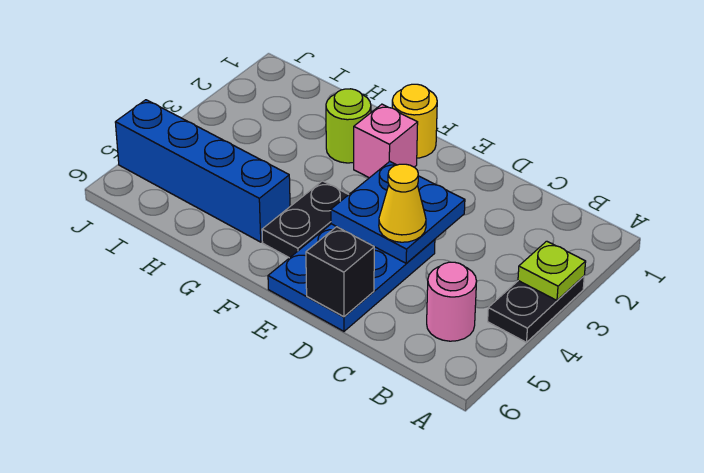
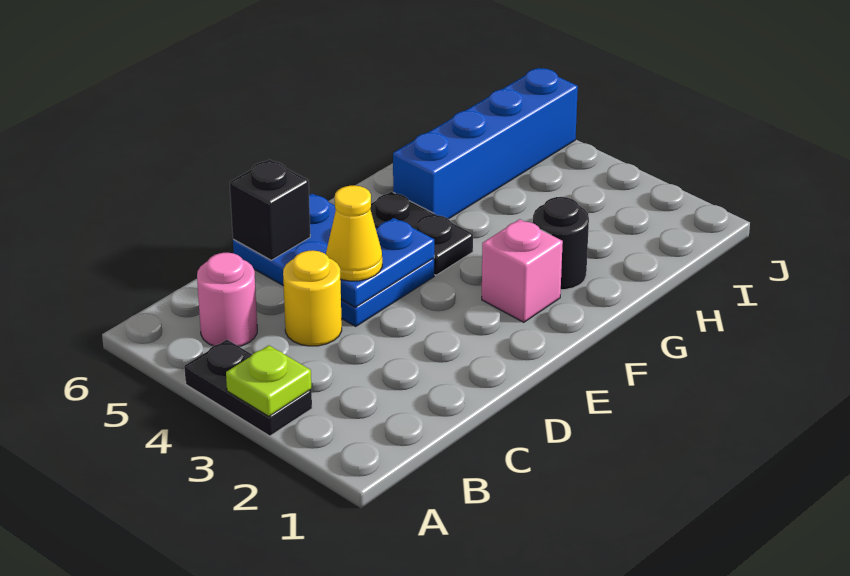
blue plate D3:E4 level 2 -> blue plate D4:E4 level 2
yellow round brick F1 level 1 -> yellow round brick C4 level 1
lime round brick G2 level 1 -> black round brick G2 level 1

